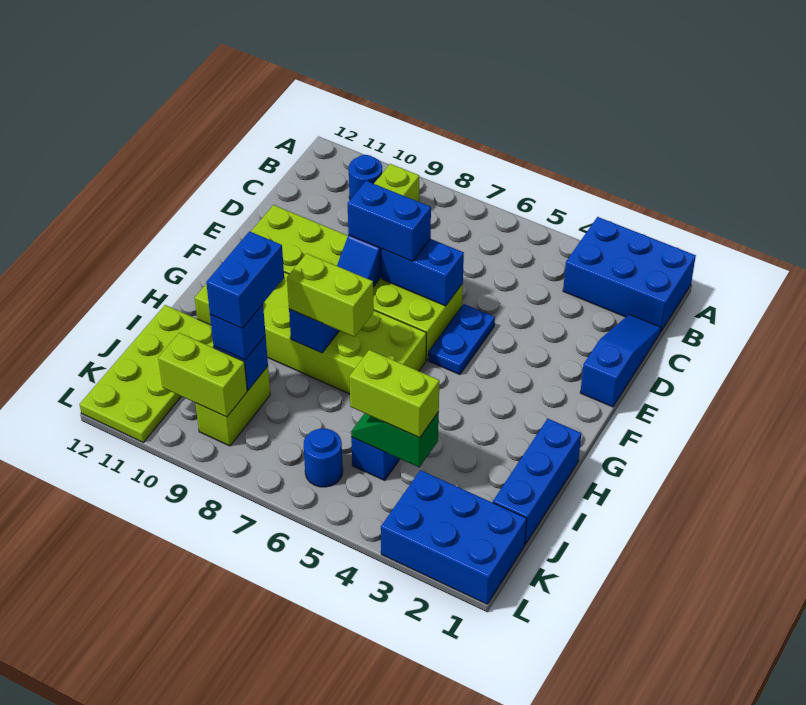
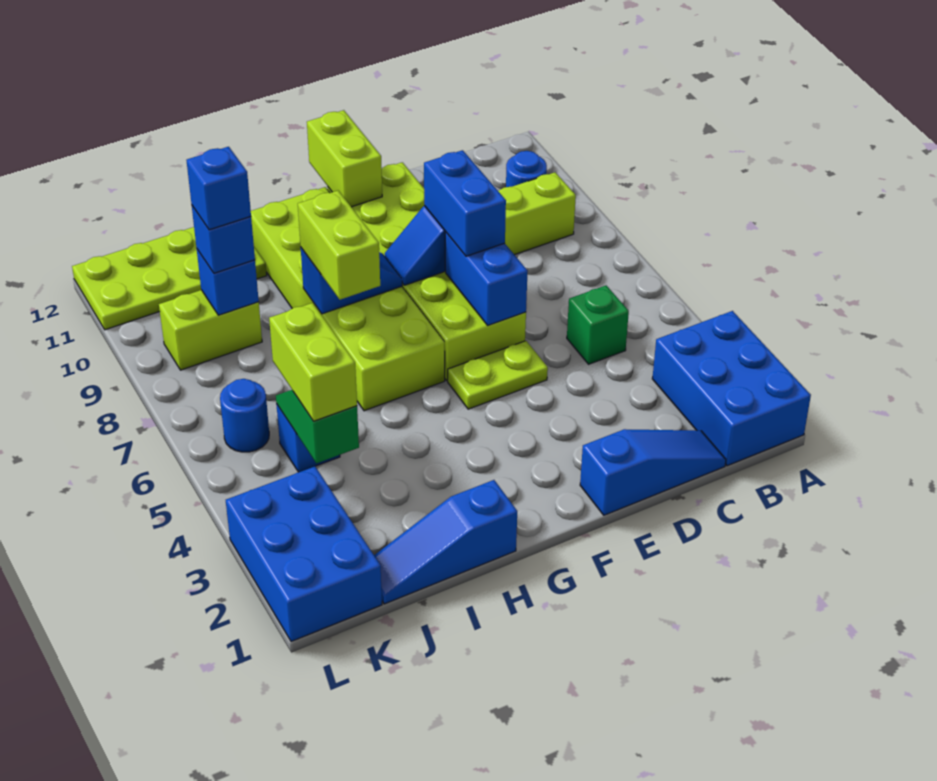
none -> green brick C5 level 1
blue plate E5:F5 level 1 -> lime plate E5:F5 level 1
blue brick H1:J1 level 1 -> blue slope H1:J1 level 1 top H
blue brick I9:J9 level 4 -> blue brick J9 level 4
lime brick K9:K10 level 2 -> lime brick F11:F12 level 2

